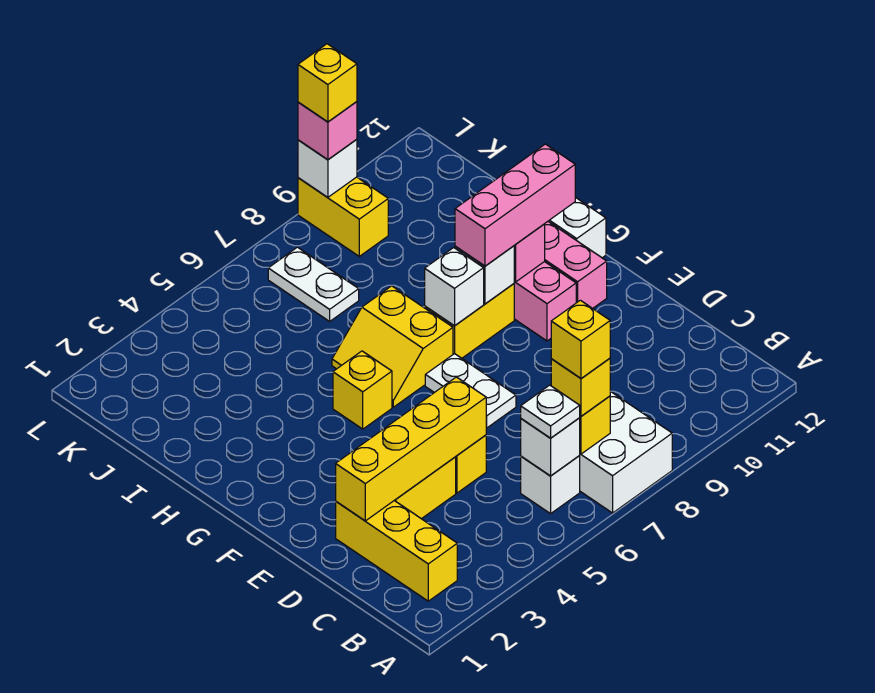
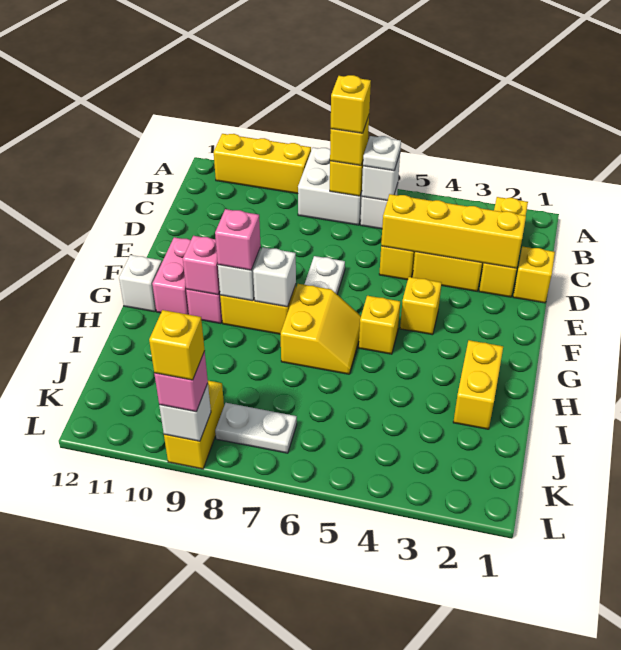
none -> yellow brick A9:A11 level 1
none -> yellow brick D1 level 1
none -> yellow brick F4 level 1
pink brick G9:G11 level 3 -> pink brick G9 level 3
none -> yellow brick H2:I2 level 1
white plate J7:K7 level 1 -> white plate K7:K8 level 1

